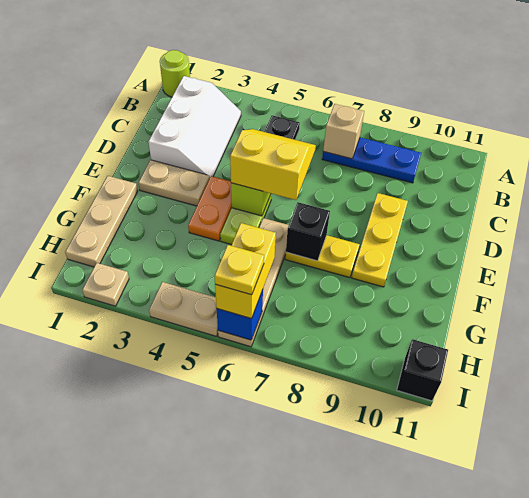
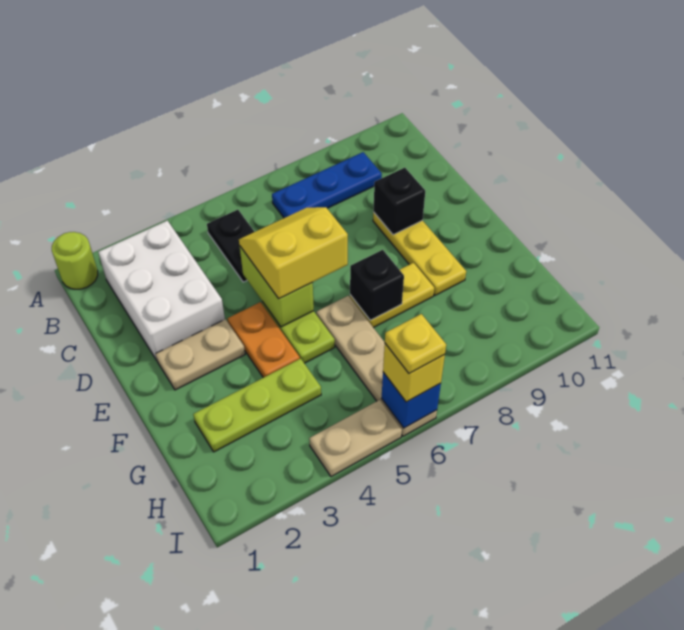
white slope B2:D3 level 1 top 2 -> white brick B2:D3 level 1
tan brick B7 level 2 -> none
tan plate F1:H1 level 1 -> none
none -> lime plate G2:G4 level 1
yellow brick H6:I6 level 3 -> yellow brick I6 level 3
tan plate I2 level 1 -> none
black brick I11 level 1 -> black brick D9 level 2

